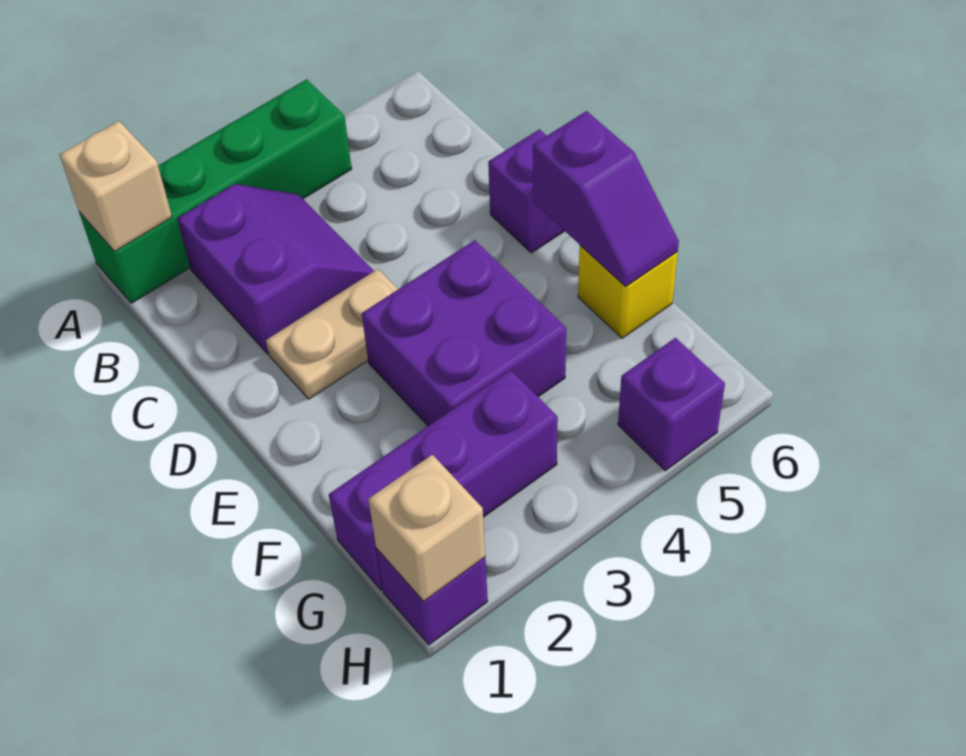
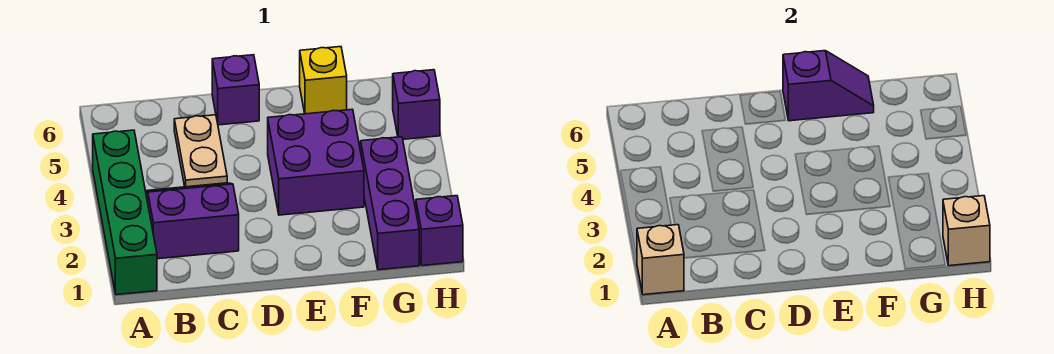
tan plate D2:D3 level 1 -> tan plate C4:C5 level 1

